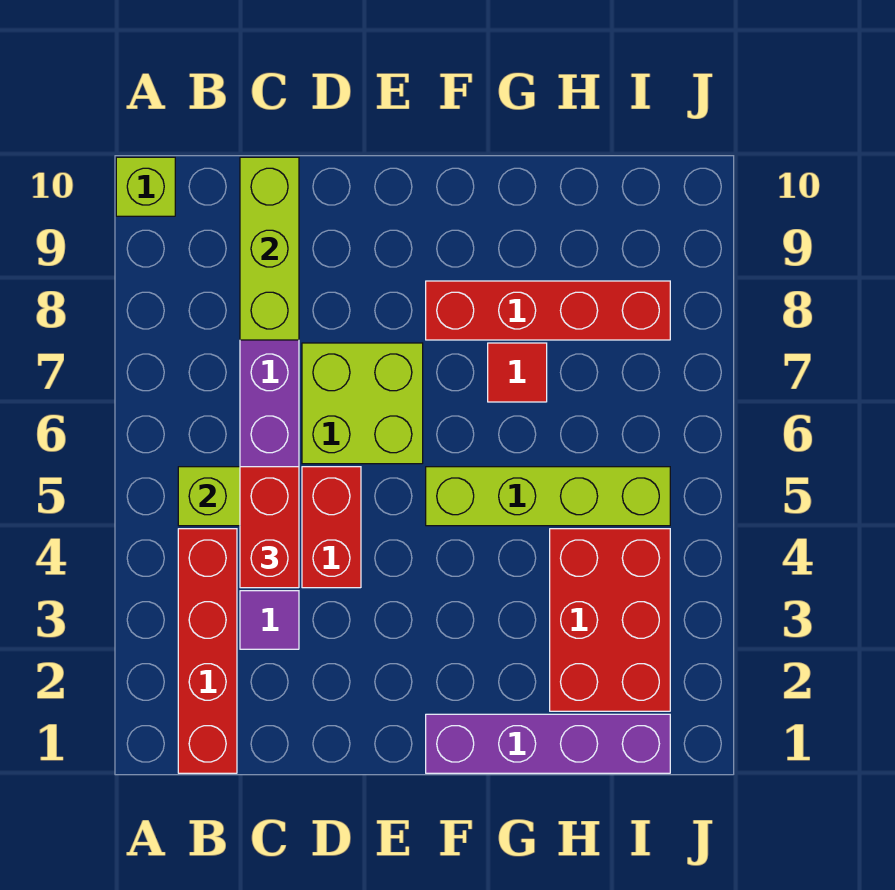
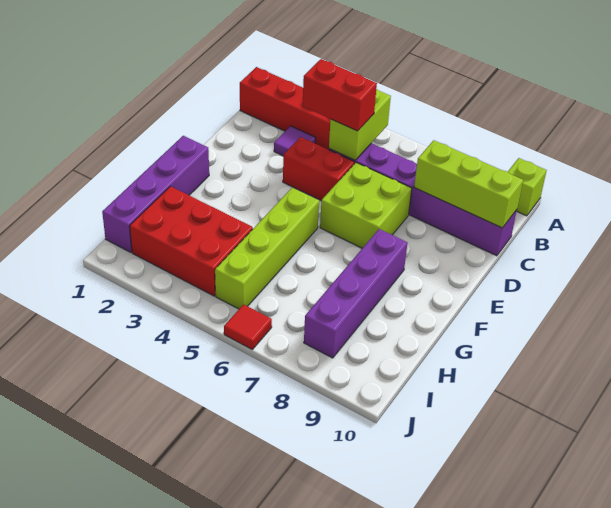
red brick F8:I8 level 1 -> purple brick F8:I8 level 1
red tile G7 level 1 -> red tile J6 level 1

